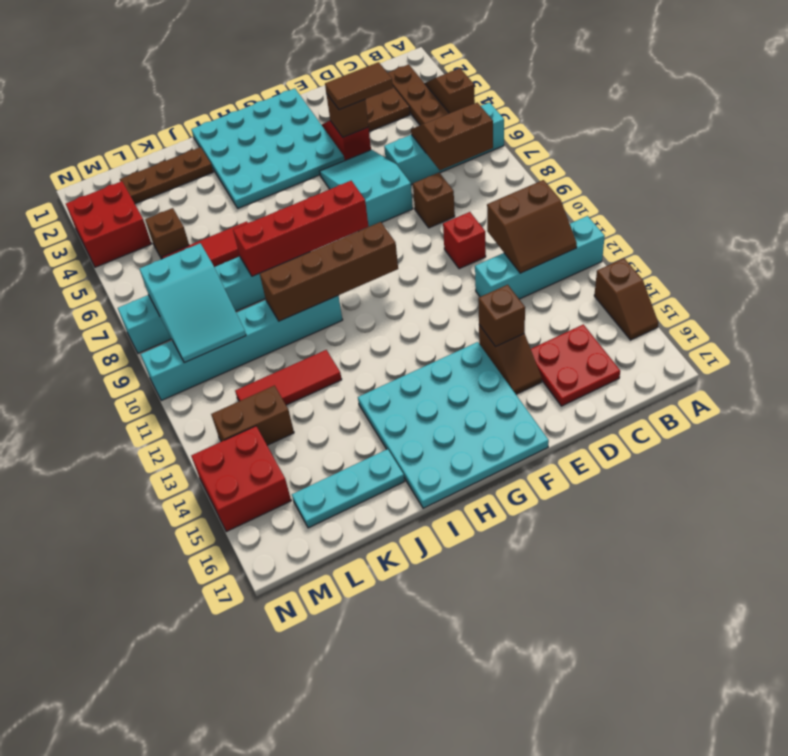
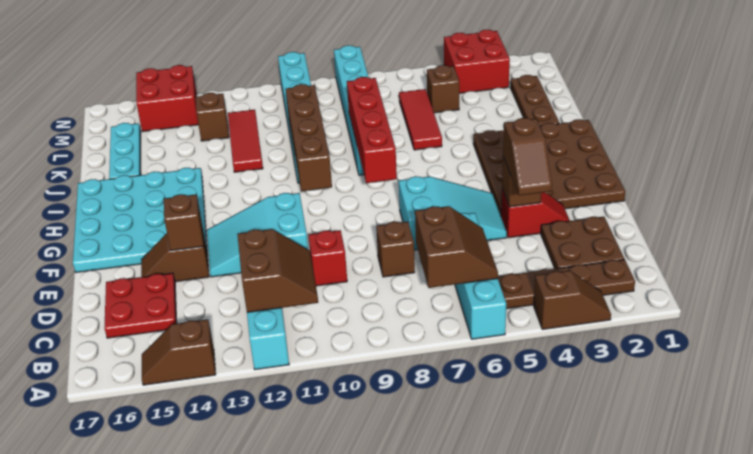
brown slope B11:C12 level 2 top 11 -> brown slope B11:C12 level 2 top 12
brown tile D4:E4 level 3 -> brown slope D4:E4 level 3 top E
cyan plate F1:I4 level 1 -> brown plate F1:I4 level 1
cyan slope L8:M10 level 2 top 8 -> cyan slope E11:F13 level 1 top 11
brown brick L13:M13 level 1 -> brown brick L13 level 1

